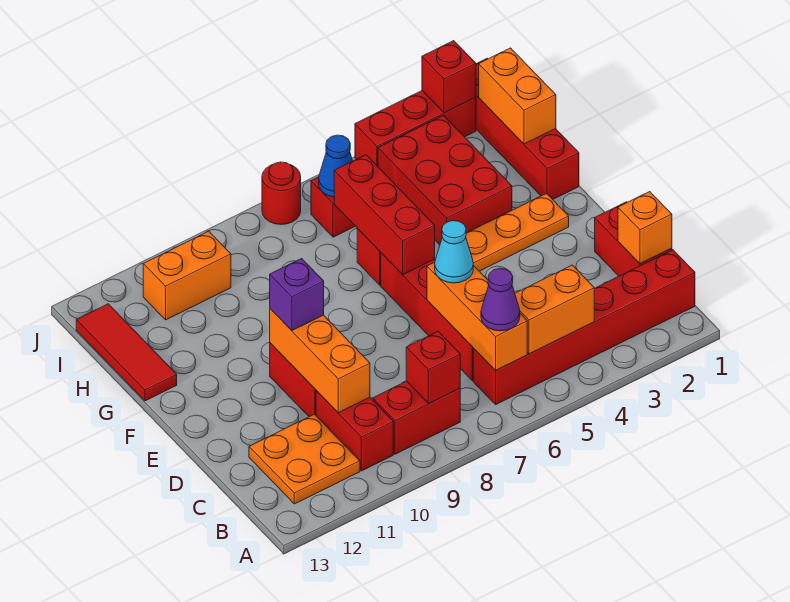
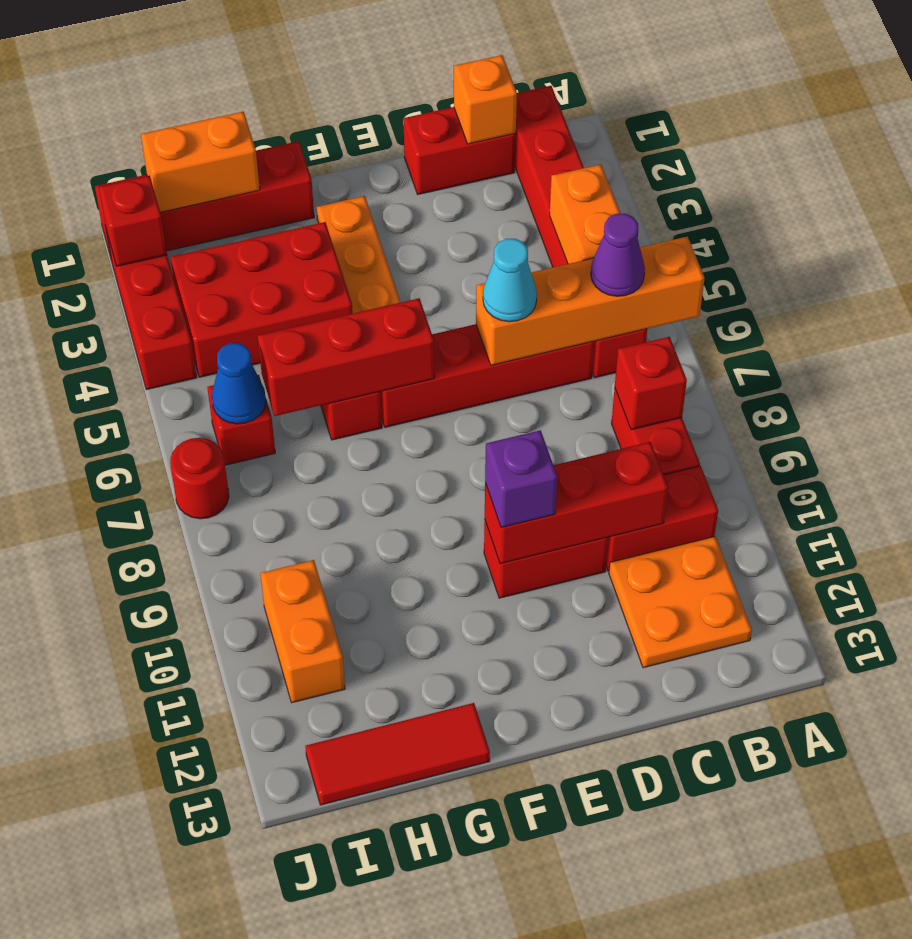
orange brick B6:D6 level 2 -> orange brick A6:D6 level 2
orange brick C10:E10 level 2 -> red brick C10:E10 level 2

